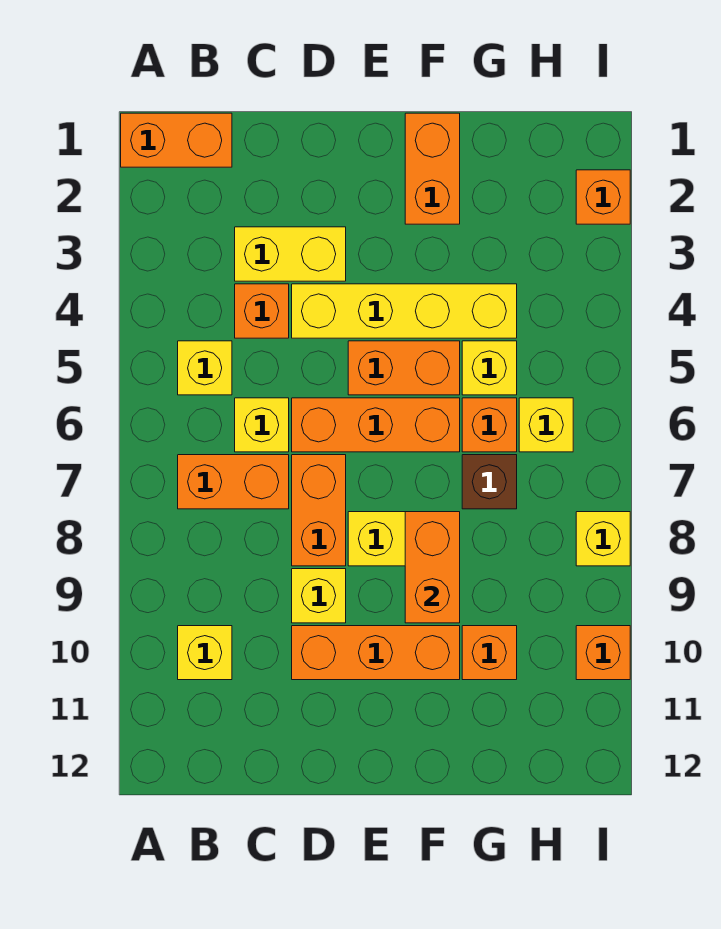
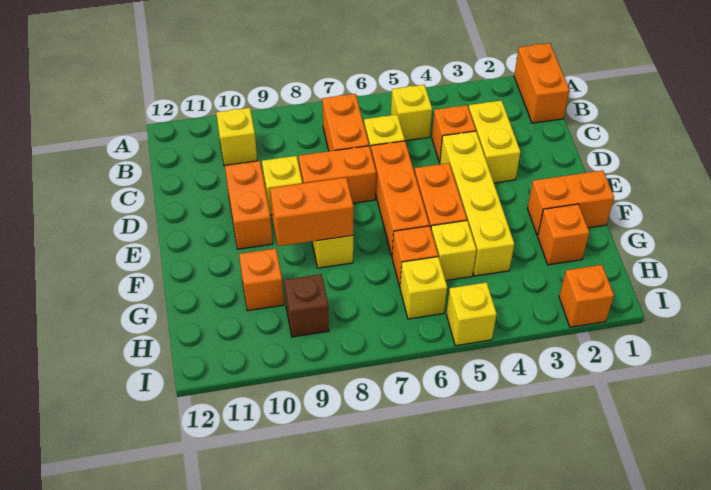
orange brick D10:F10 level 1 -> orange brick D10:E10 level 1
brown brick G7 level 1 -> brown brick H9 level 1
yellow brick I8 level 1 -> yellow brick I5 level 1
orange brick I10 level 1 -> orange brick G2 level 1

